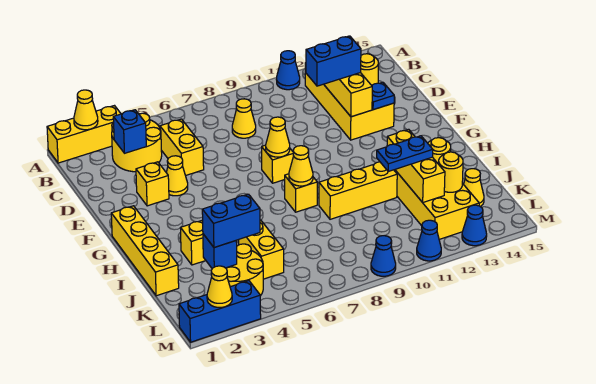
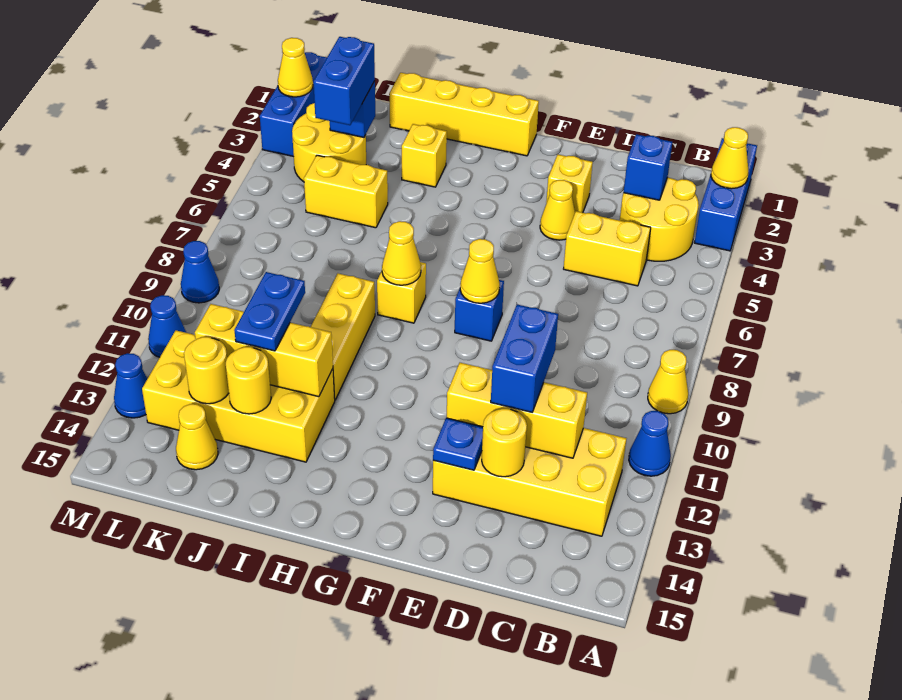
yellow brick A1:A3 level 1 -> blue brick A1:A3 level 1
yellow cone C8 level 1 -> yellow cone A9 level 1
yellow brick F8 level 1 -> blue brick F8 level 1

